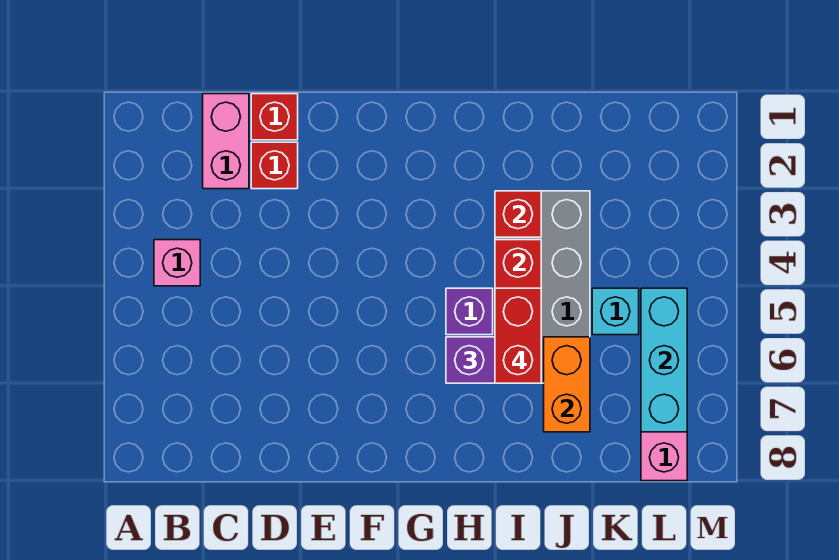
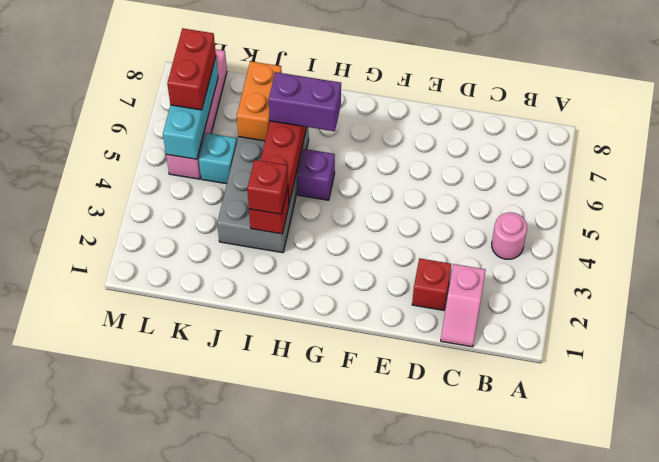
pink brick B4 level 1 -> pink round brick B4 level 1
pink brick C1:C2 level 1 -> pink slope C1:C2 level 1 top 2
red brick D1 level 1 -> red brick I3 level 3
red brick I5:I6 level 4 -> red brick L6:L7 level 3

